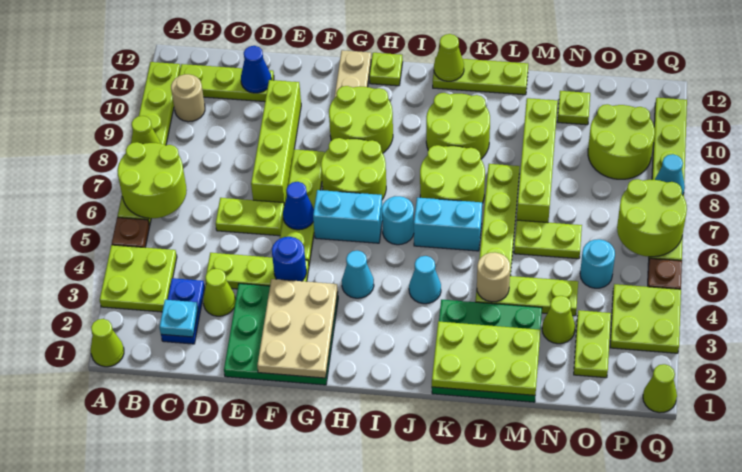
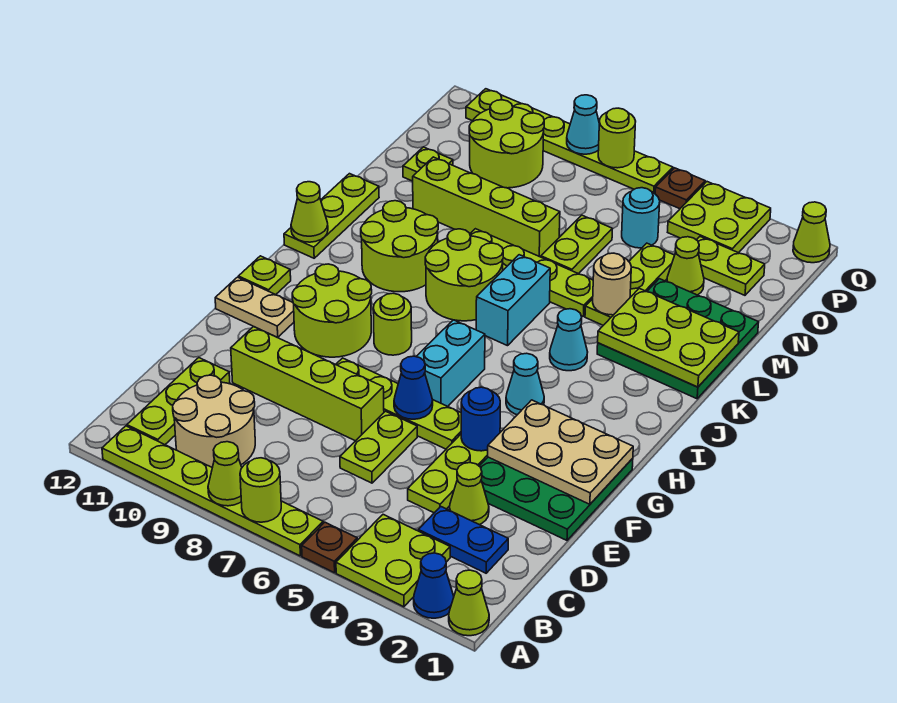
lime round brick A6:B7 level 2 -> lime round brick A7 level 2
tan round brick B10 level 1 -> tan round brick B9:C10 level 1
cyan plate C2 level 2 -> none
blue cone D11 level 2 -> blue cone A2 level 1
lime round brick G7:H8 level 1 -> lime round brick H8 level 1
cyan round brick I6 level 1 -> none
lime plate K1:M2 level 2 -> lime plate K1:L3 level 2
lime round brick P6:Q7 level 2 -> lime round brick Q7 level 2

